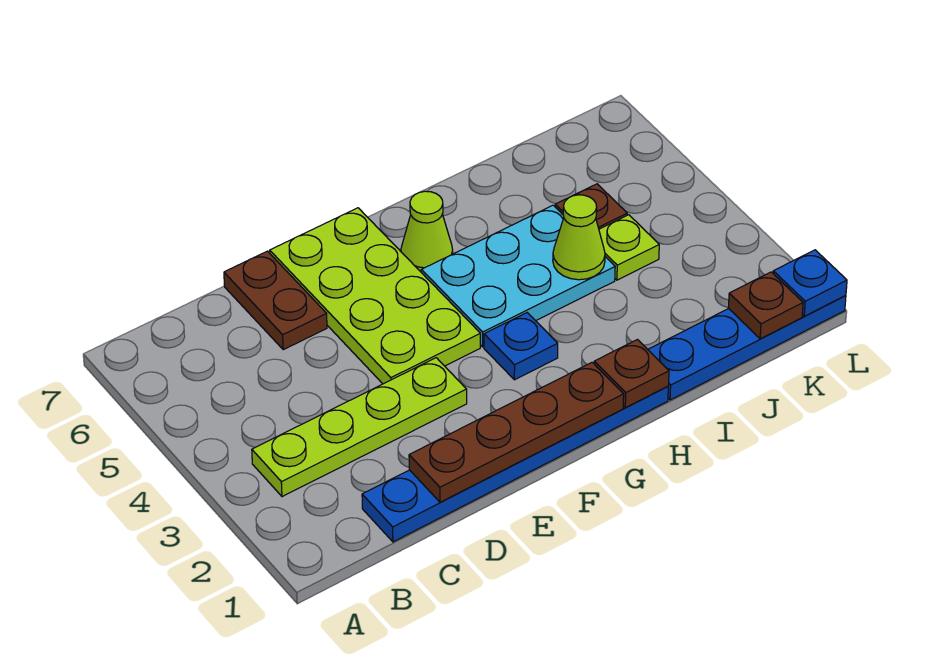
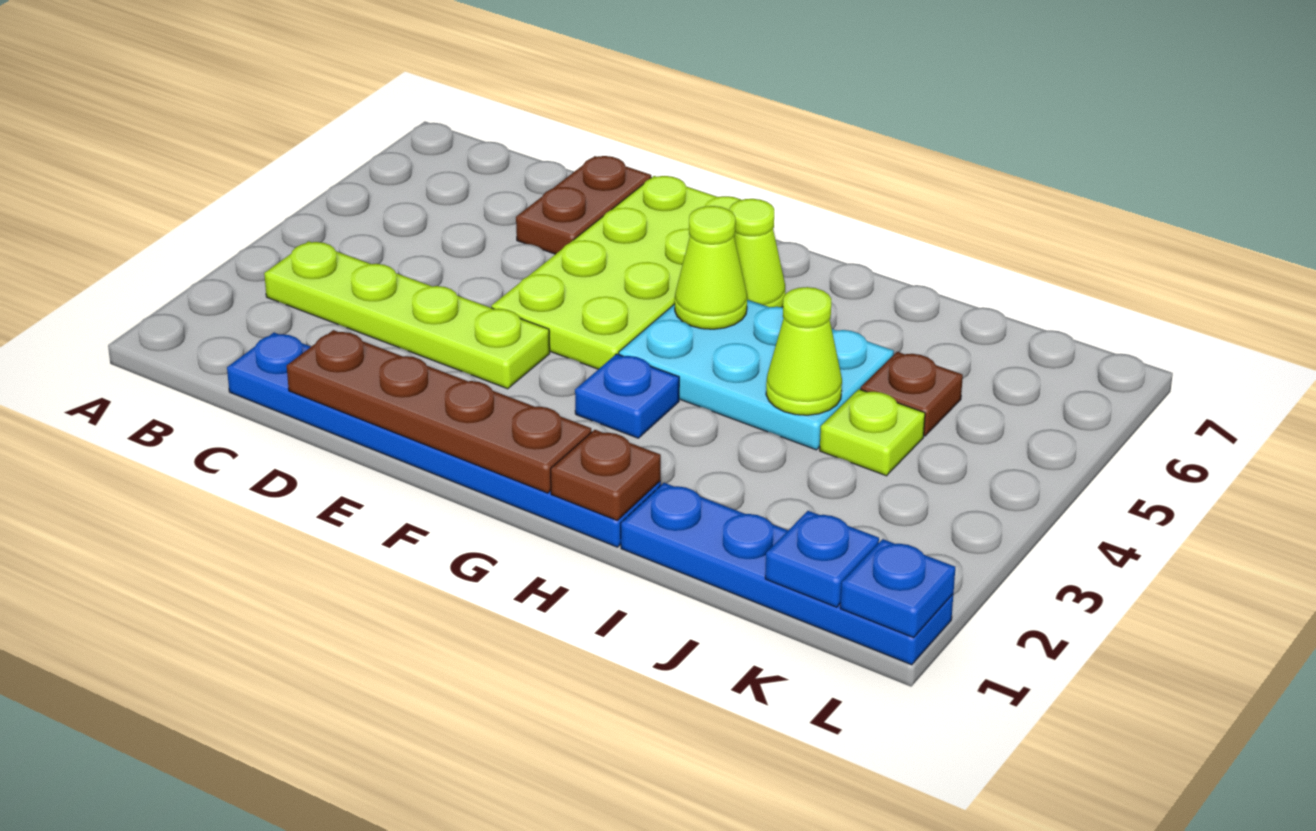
none -> lime cone G5 level 2
brown plate K1 level 2 -> blue plate K1 level 2

